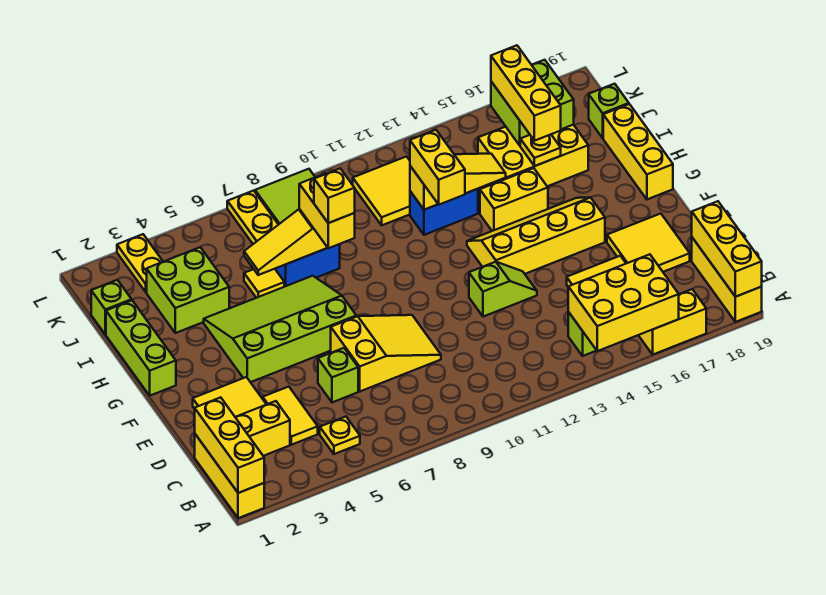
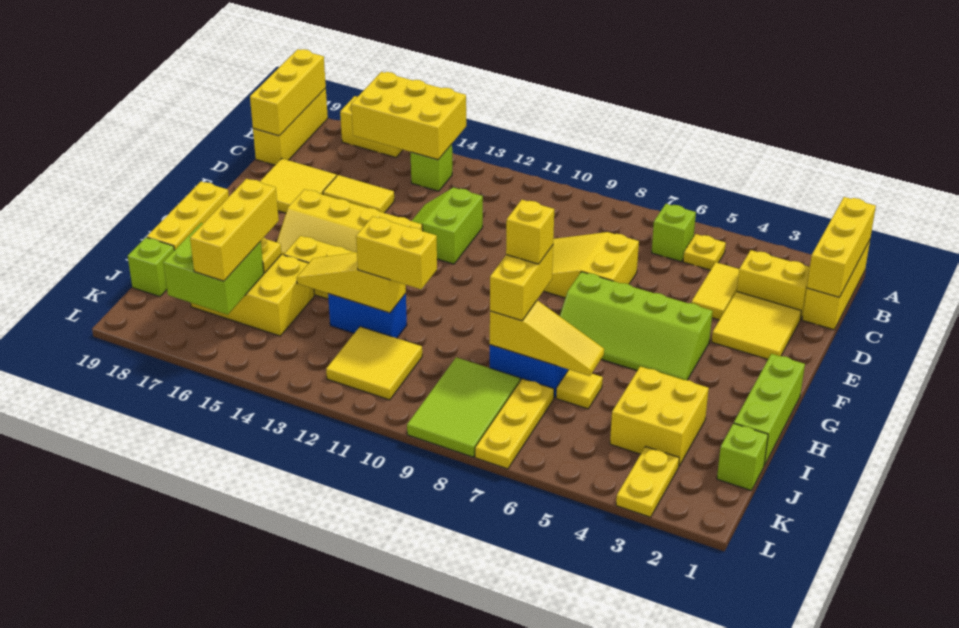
lime brick D6 level 1 -> lime brick B6 level 1
lime slope E12:E13 level 1 top 12 -> lime slope D12:E13 level 1 top 12
lime slope F4:H7 level 1 top F -> lime slope F4:G7 level 1 top F
yellow brick H12:I12 level 3 -> yellow brick I11:I12 level 3
lime brick I3:J4 level 1 -> yellow brick I3:J4 level 1

